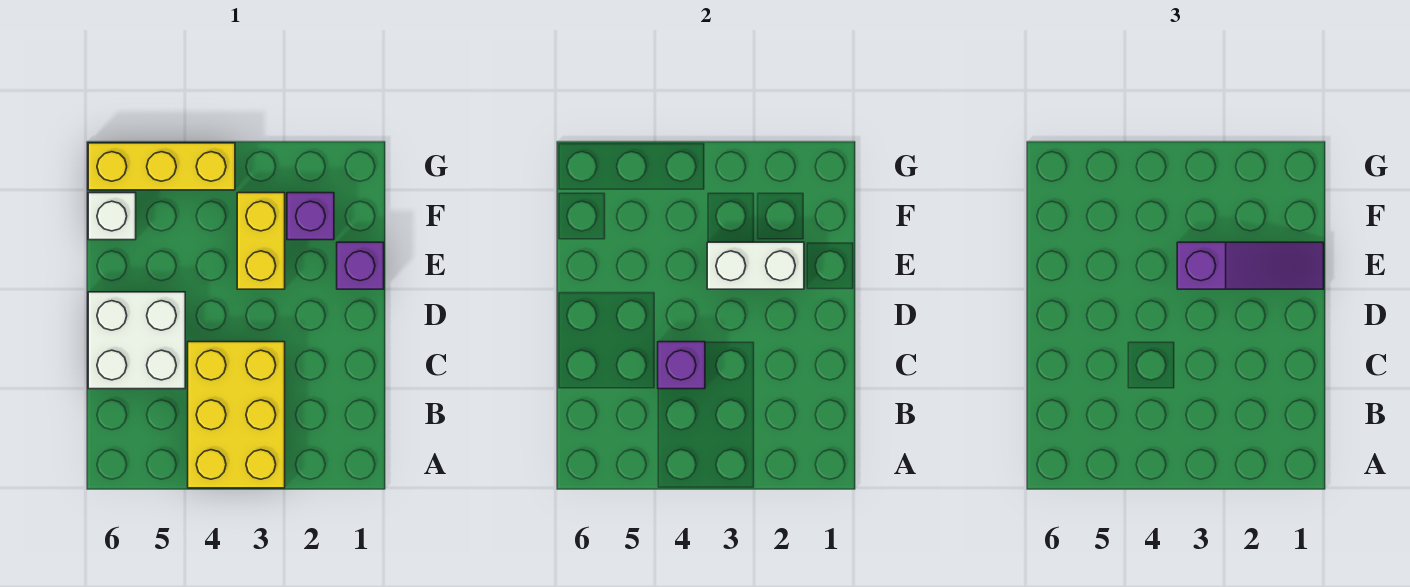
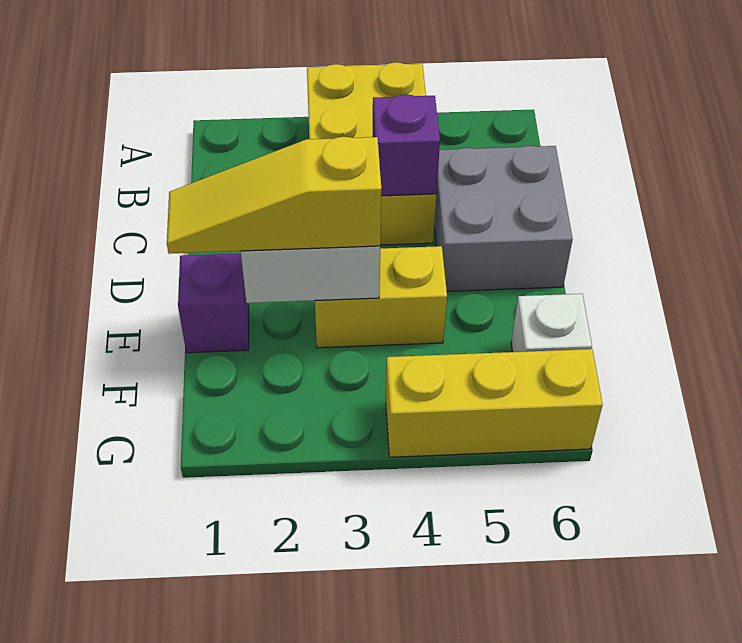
white brick C5:D6 level 1 -> grey brick C5:D6 level 1
purple slope E1:E3 level 3 top 3 -> yellow slope E1:E3 level 3 top 3
yellow brick E3:F3 level 1 -> yellow brick E3:E4 level 1
purple brick F2 level 1 -> none

